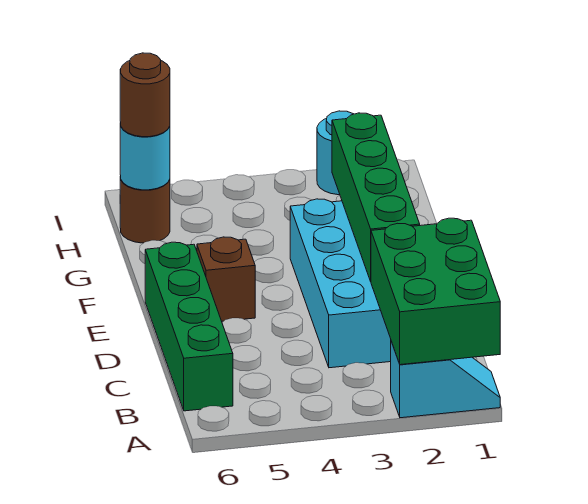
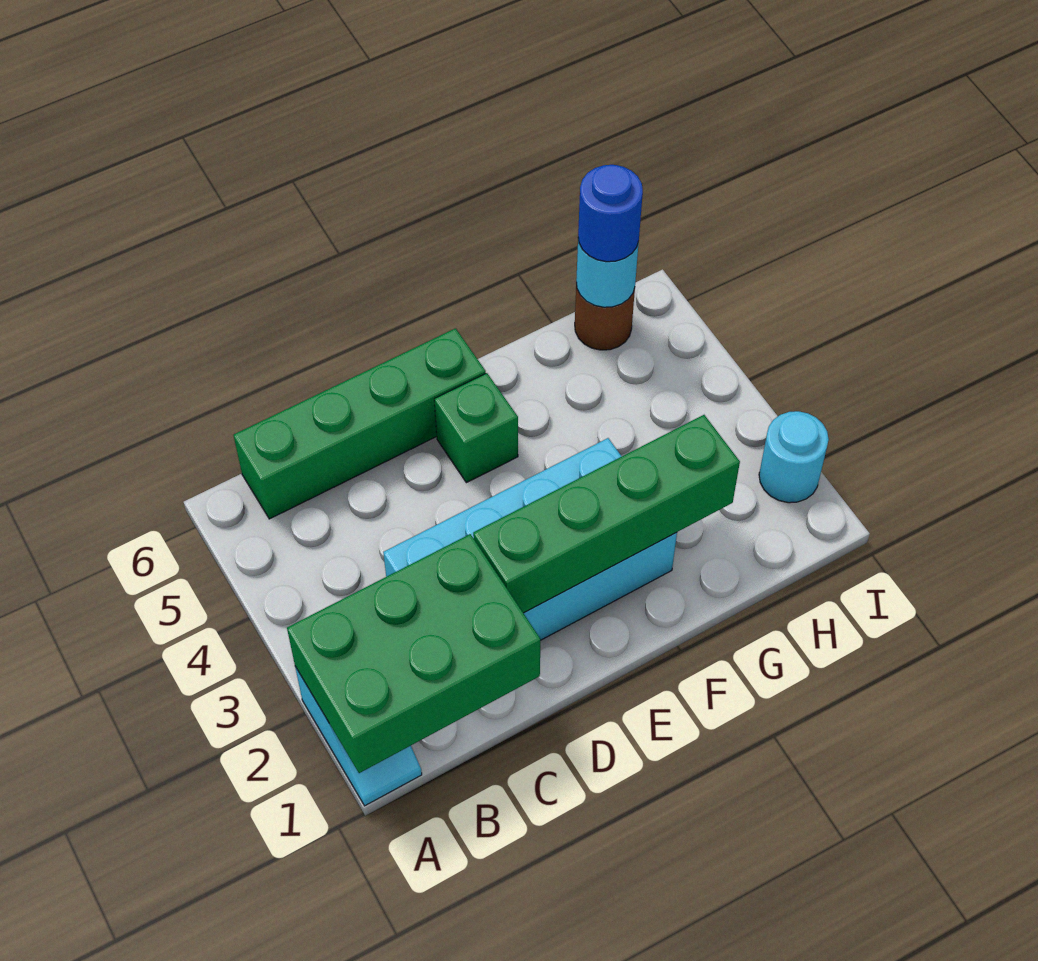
brown brick E5 level 1 -> green brick E5 level 1
brown round brick H6 level 3 -> blue round brick H6 level 3

